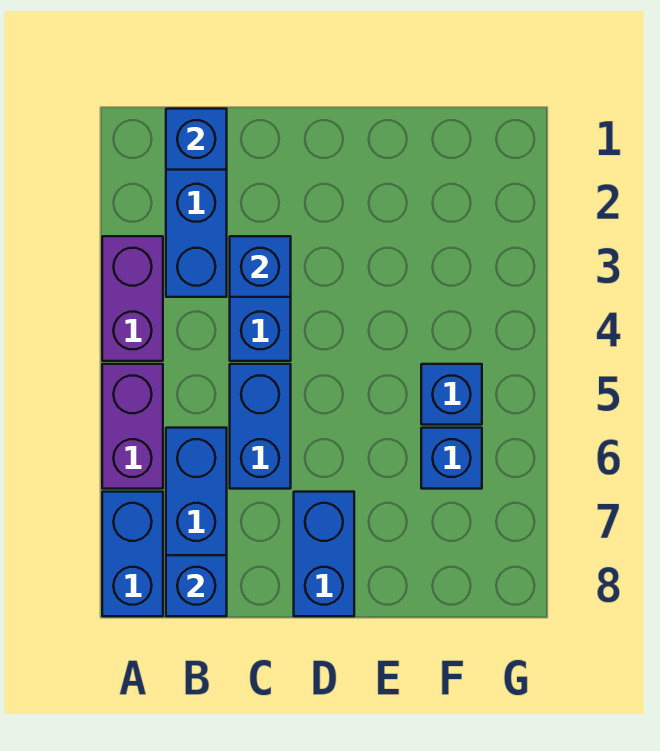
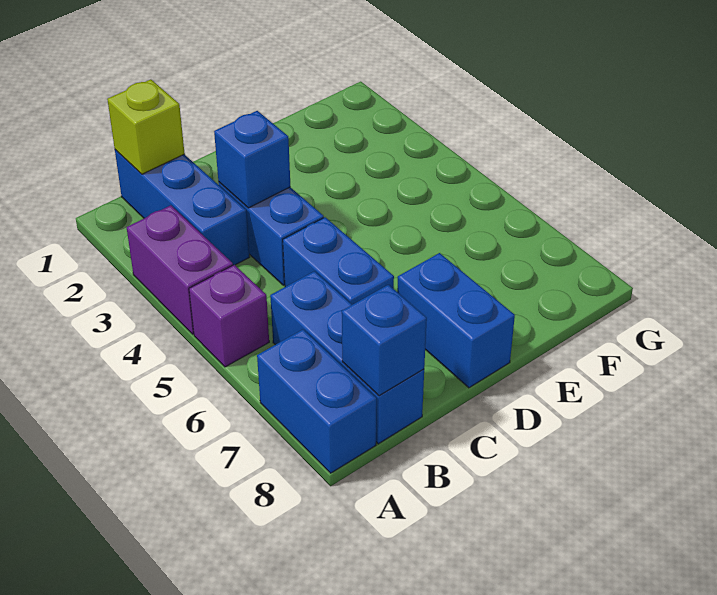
purple brick A5:A6 level 1 -> purple brick A5 level 1
blue brick B1 level 2 -> lime brick B1 level 2
blue brick F5 level 1 -> none
blue brick F6 level 1 -> none

